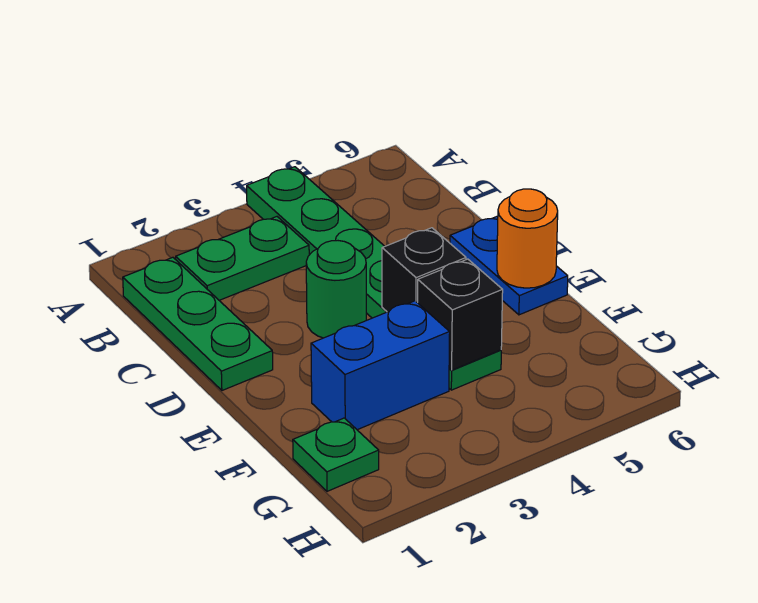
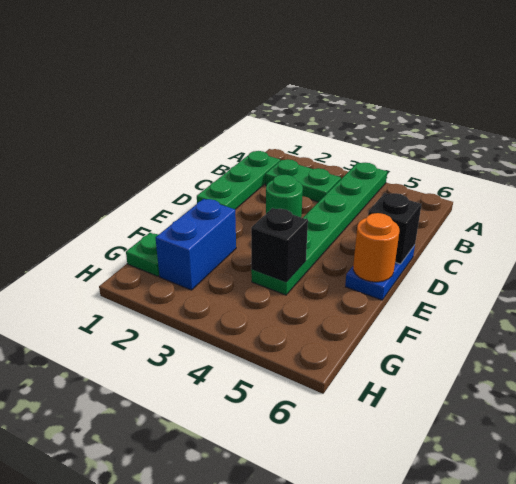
black brick E4 level 2 -> black brick D6 level 2
blue brick F2:F3 level 1 -> blue brick F2:G2 level 1

